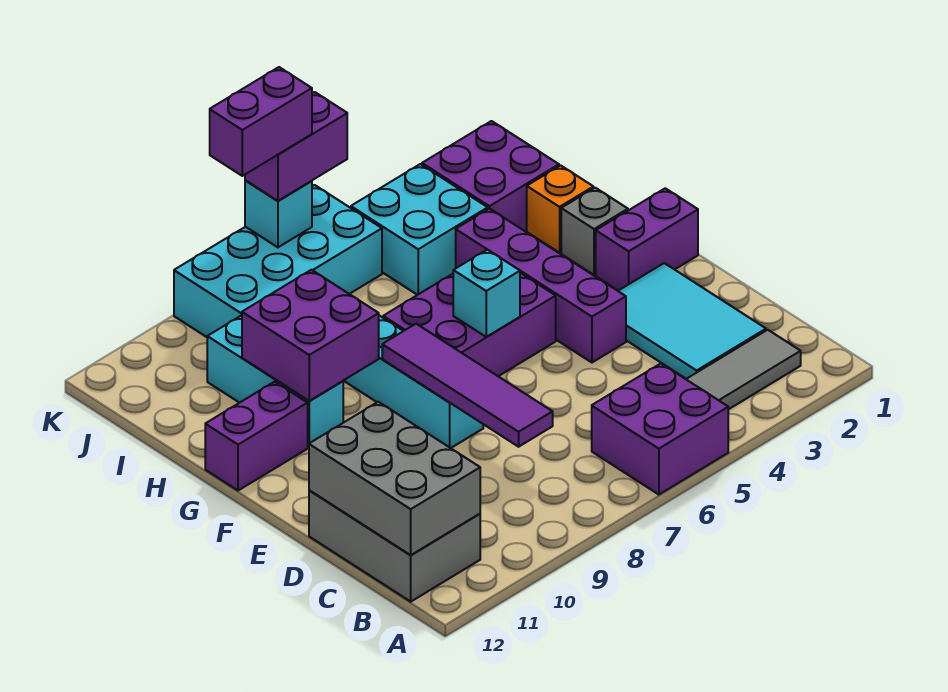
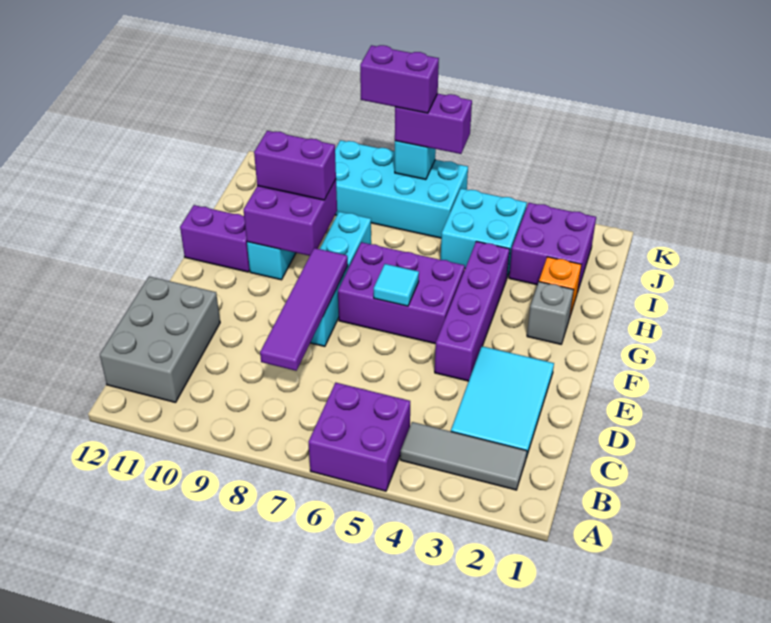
grey brick B11:D12 level 2 -> none
purple brick F1:F2 level 1 -> purple brick H9:H10 level 3
cyan brick F6 level 2 -> cyan tile F6 level 2

